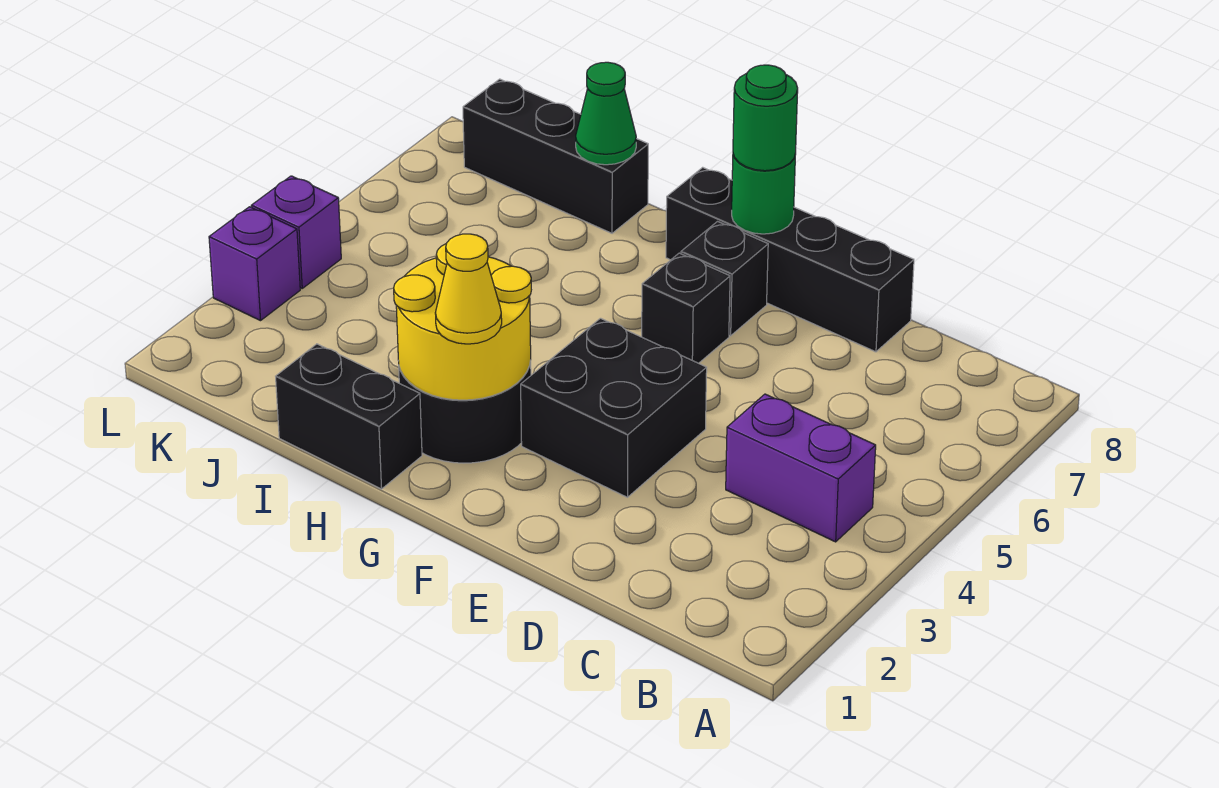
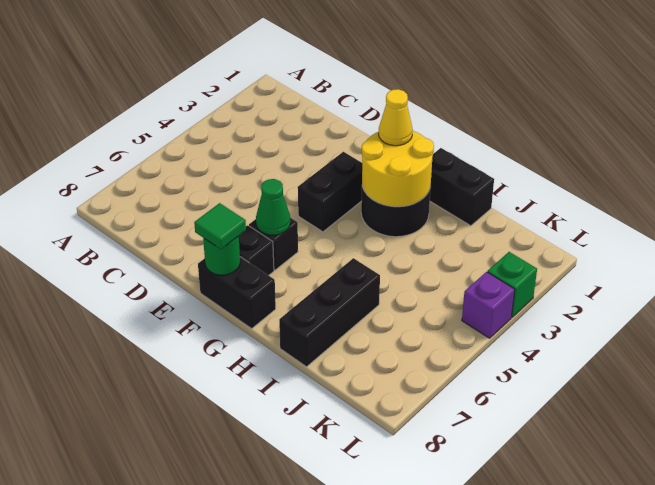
purple brick B4:C4 level 1 -> none
black brick D8:G8 level 1 -> black brick F8:G8 level 1
black brick E3:F4 level 1 -> black brick F3:F4 level 1
green round brick F8 level 3 -> green tile F8 level 3
black brick I8:K8 level 1 -> black brick I6:I8 level 1
green cone I8 level 2 -> green cone F6 level 2
purple brick L3 level 1 -> green brick L3 level 1

